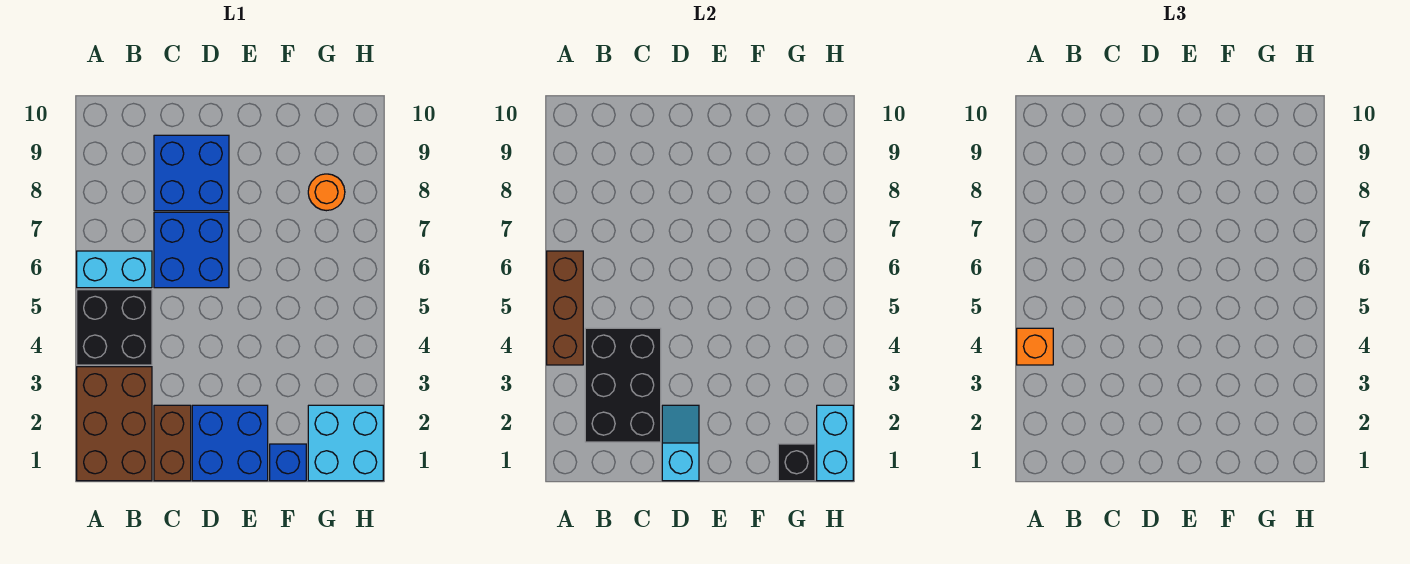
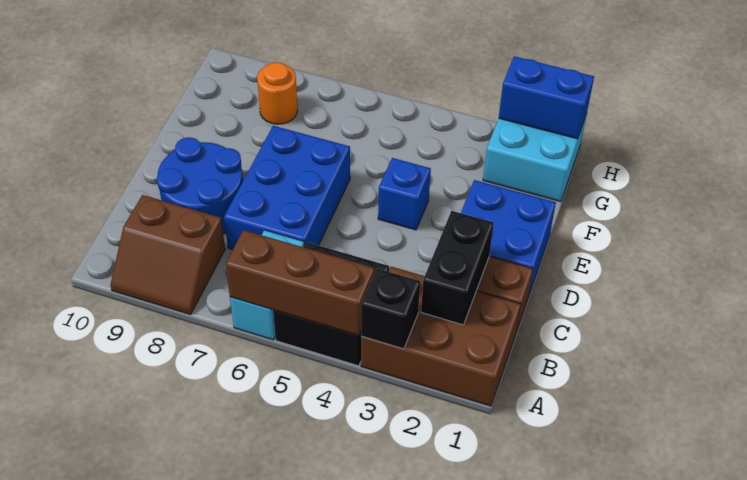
orange brick A4 level 3 -> none
none -> brown slope A8:B9 level 1 top B
black brick B2:C4 level 2 -> black brick B2:C2 level 2
blue brick C6:D7 level 1 -> blue brick C6:E7 level 1
blue brick C8:D9 level 1 -> blue round brick C8:D9 level 1
cyan slope D1:D2 level 2 top 1 -> none
blue brick F1 level 1 -> blue brick E4 level 1
black brick G1 level 2 -> black brick A3 level 2
cyan brick H1:H2 level 2 -> blue brick H1:H2 level 2

